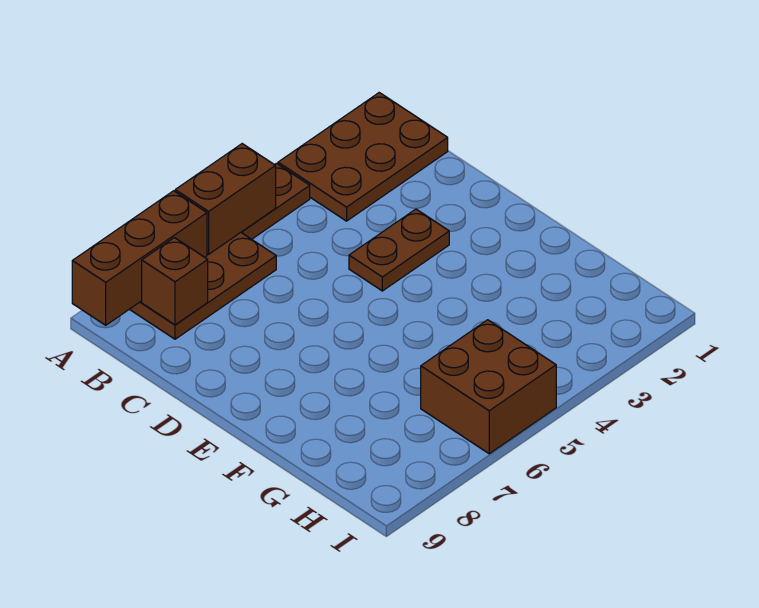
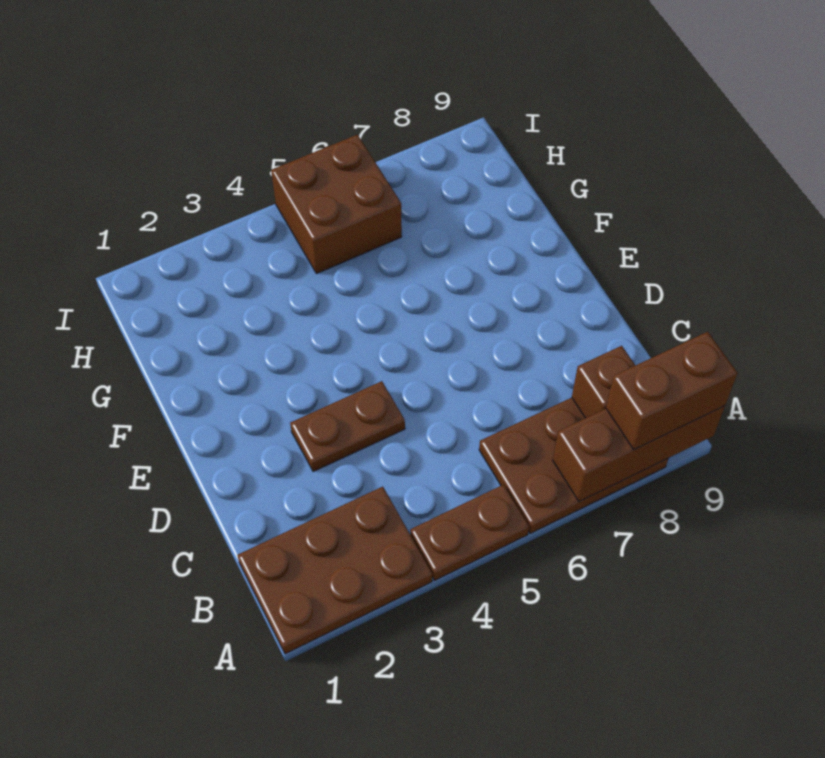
brown brick A5:A6 level 2 -> brown brick A8:A9 level 3

